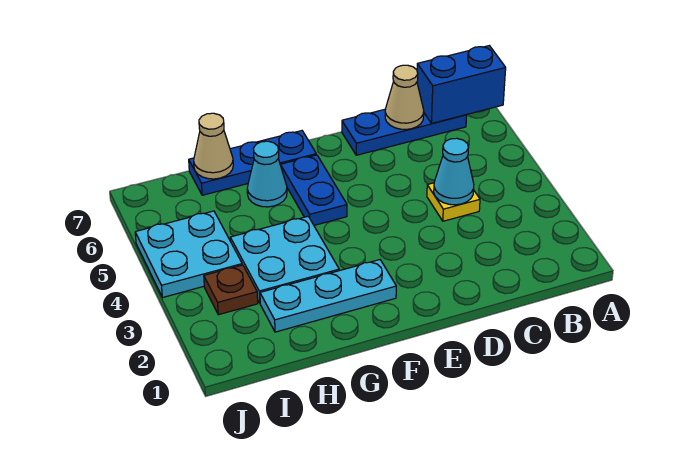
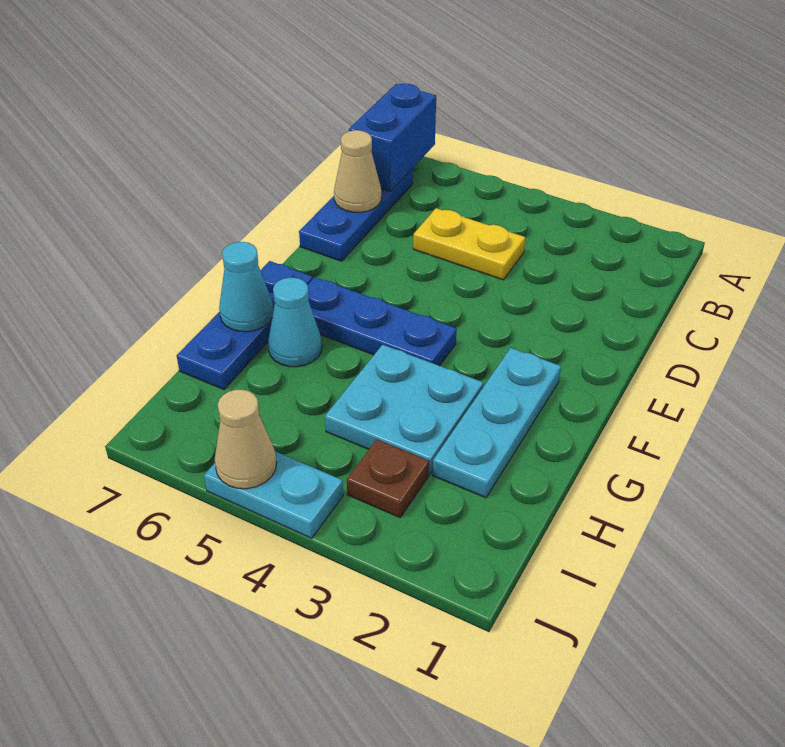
yellow plate C4 level 1 -> yellow plate C4:C5 level 1
cyan cone C4 level 2 -> cyan cone G7 level 2
blue plate F5:F6 level 1 -> blue plate F4:F6 level 1
tan cone H7 level 2 -> tan cone J5 level 2
cyan plate I4:J5 level 1 -> cyan plate J4:J5 level 1

